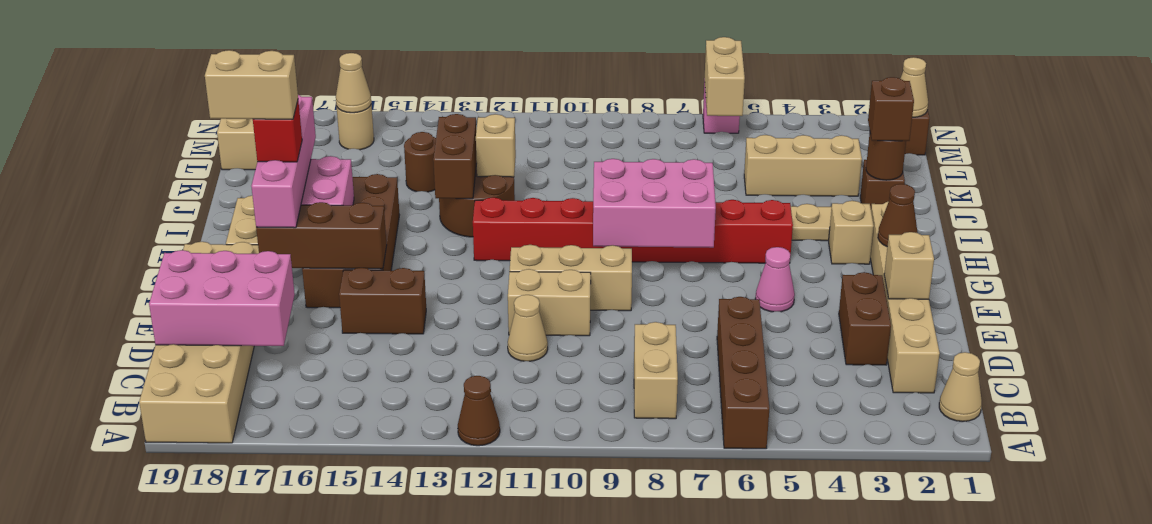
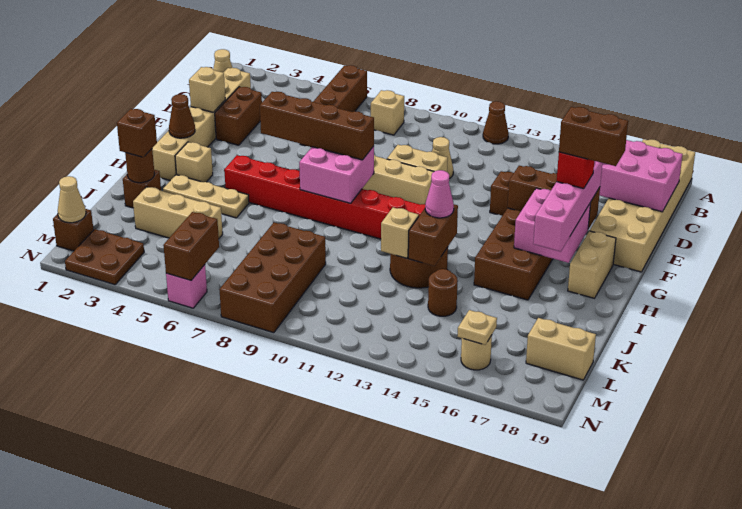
tan brick B8:C8 level 1 -> tan brick B8 level 1
pink cone F5 level 1 -> pink cone I13 level 3
none -> brown brick G6:G9 level 3
pink brick G7:H9 level 2 -> pink brick G8:H9 level 2
tan brick G17:G18 level 5 -> brown brick G17:G18 level 5
none -> brown brick K8:N9 level 1
none -> brown plate M2:N3 level 1
tan brick M6:N6 level 2 -> brown brick M6:N6 level 2
tan cone M16 level 2 -> tan plate M16 level 2

